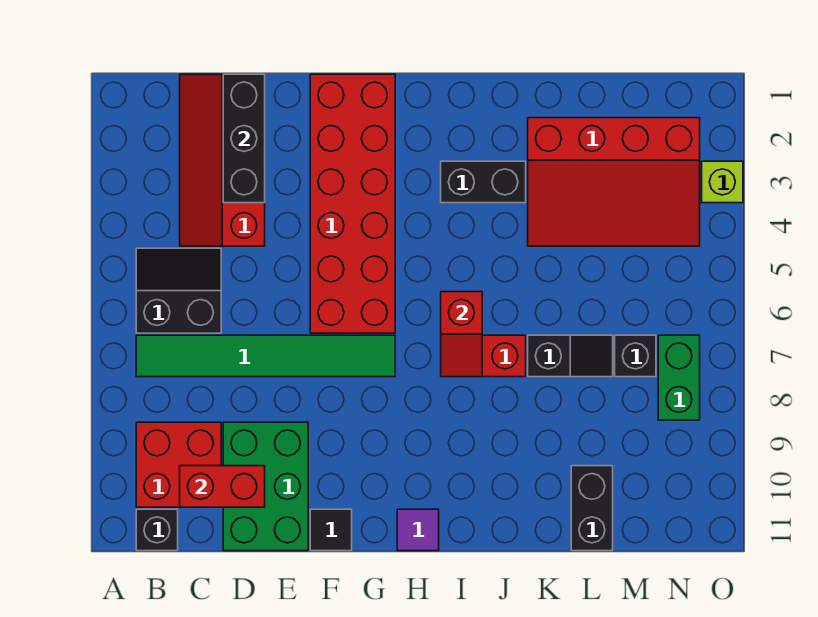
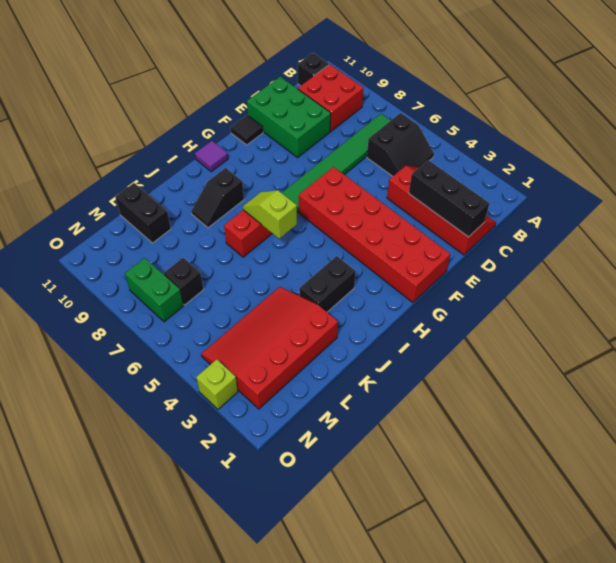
red brick C10:D10 level 2 -> none
red slope I6:I7 level 2 top 6 -> lime slope I6:I7 level 2 top 6
black slope K7:L7 level 1 top K -> black slope I9:J9 level 1 top I

